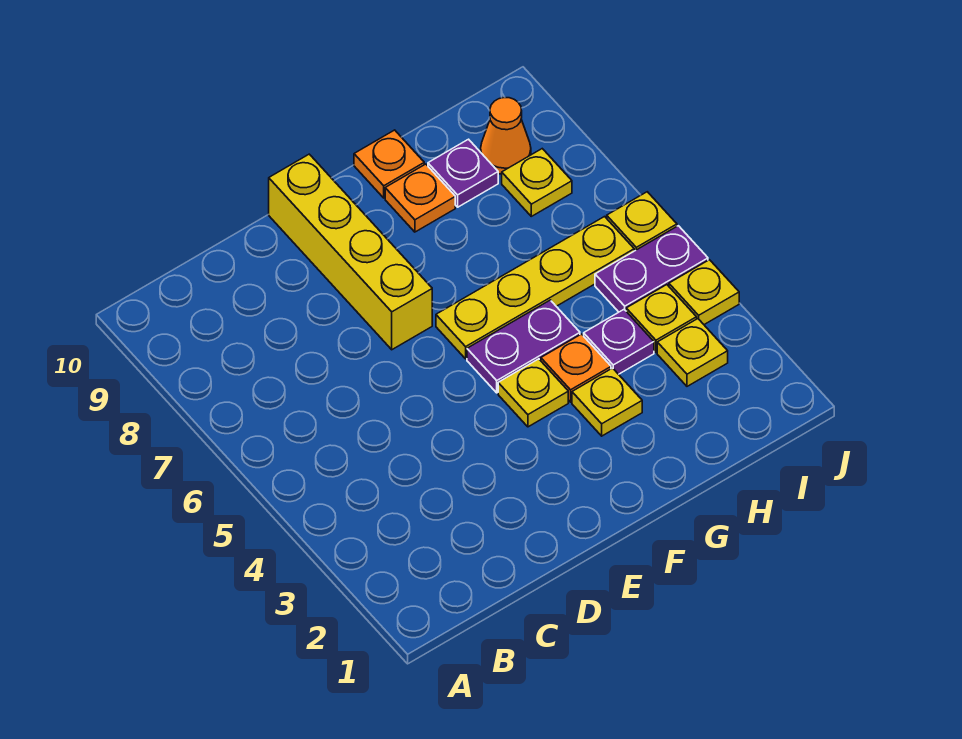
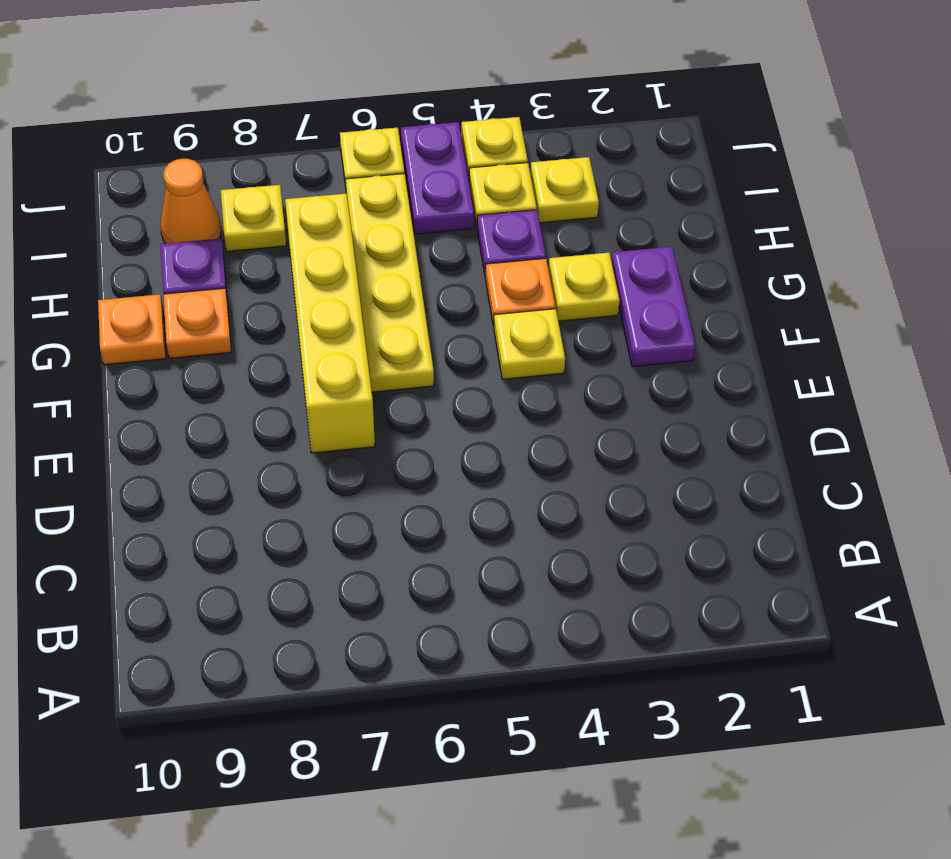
yellow brick E7:E10 level 1 -> yellow brick E7:H7 level 1
purple plate F5:G5 level 1 -> purple plate F2:G2 level 1

